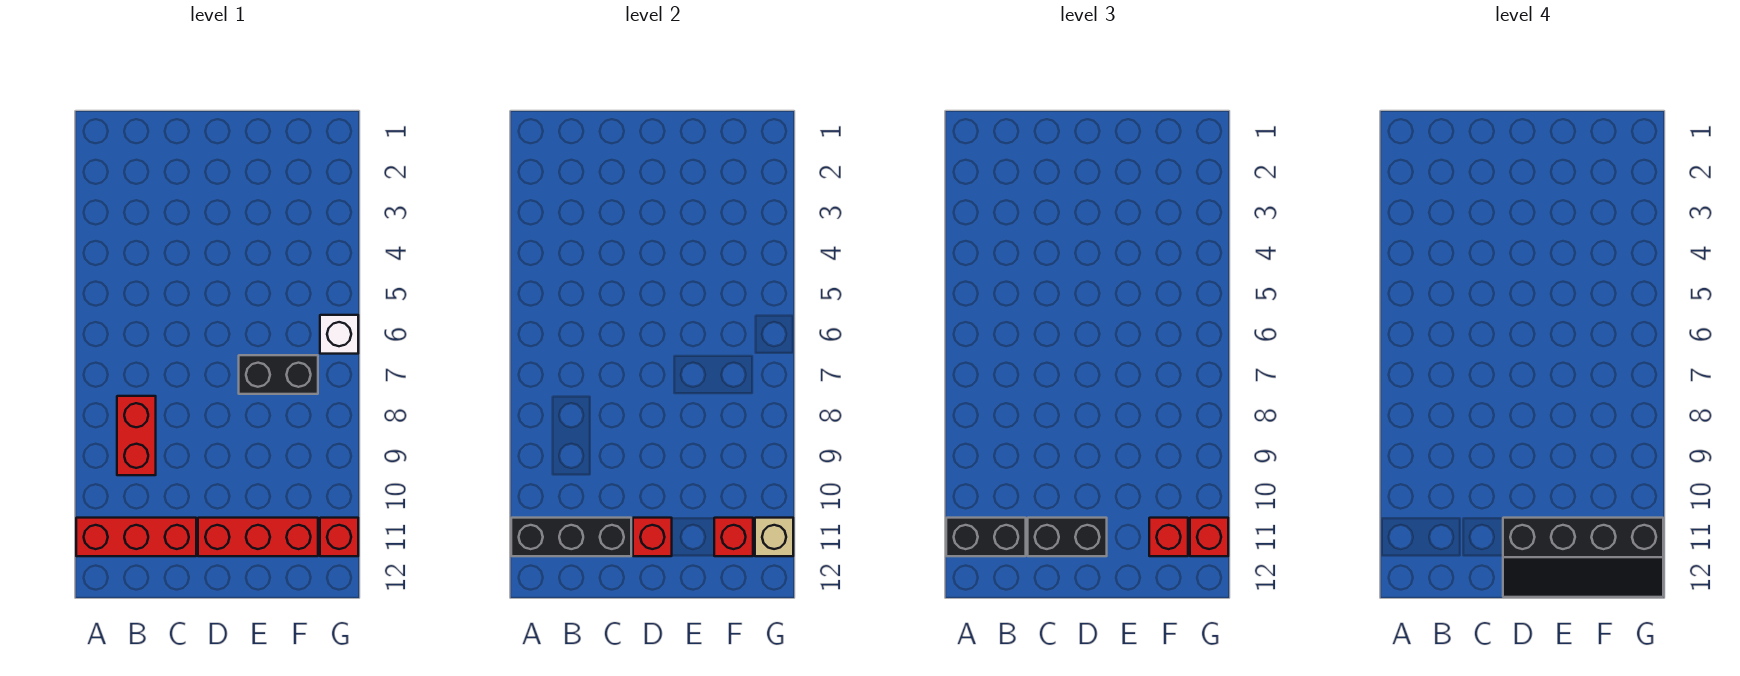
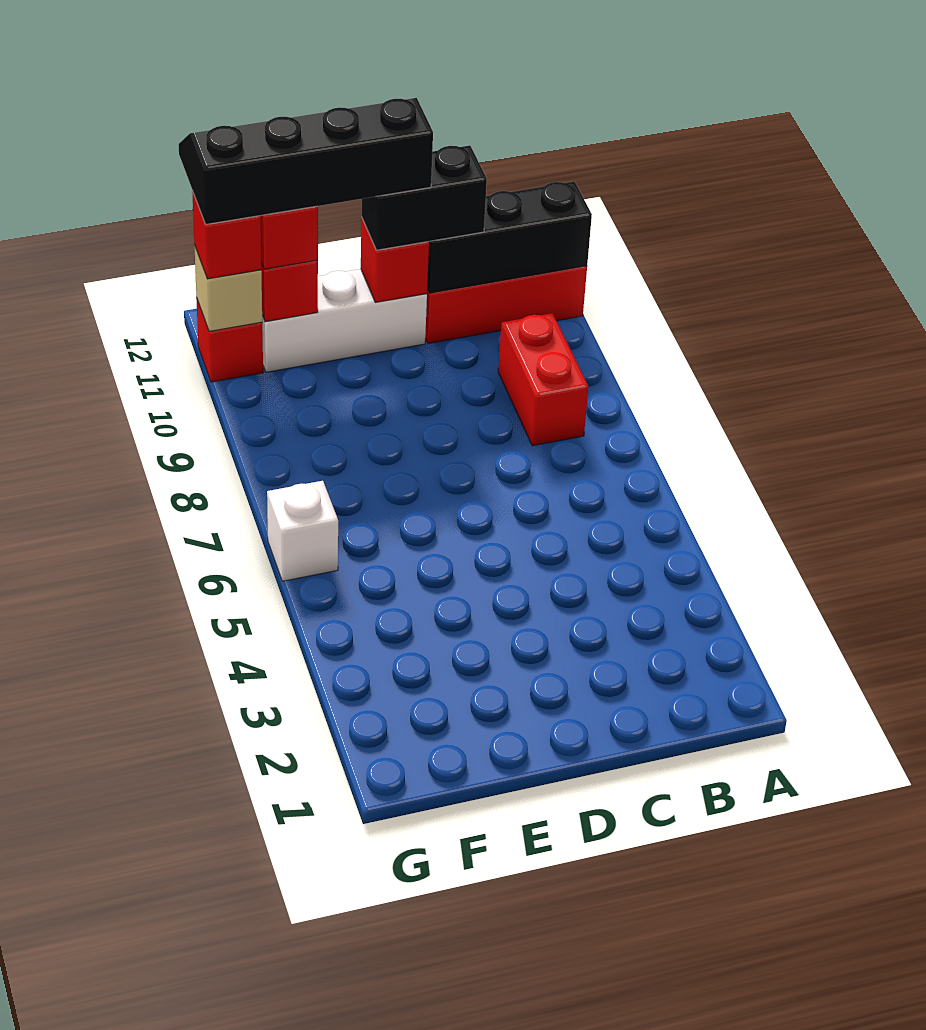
black brick A11:B11 level 3 -> none
red brick D11:F11 level 1 -> white brick D11:F11 level 1
black brick E7:F7 level 1 -> none

